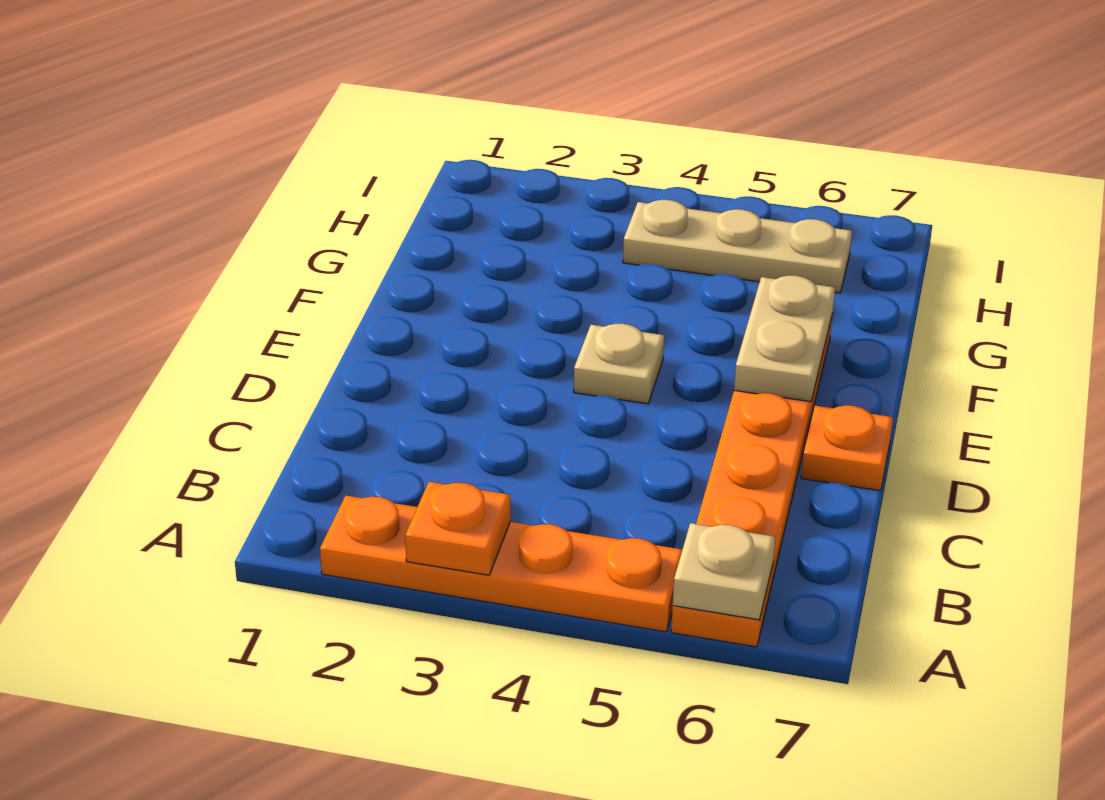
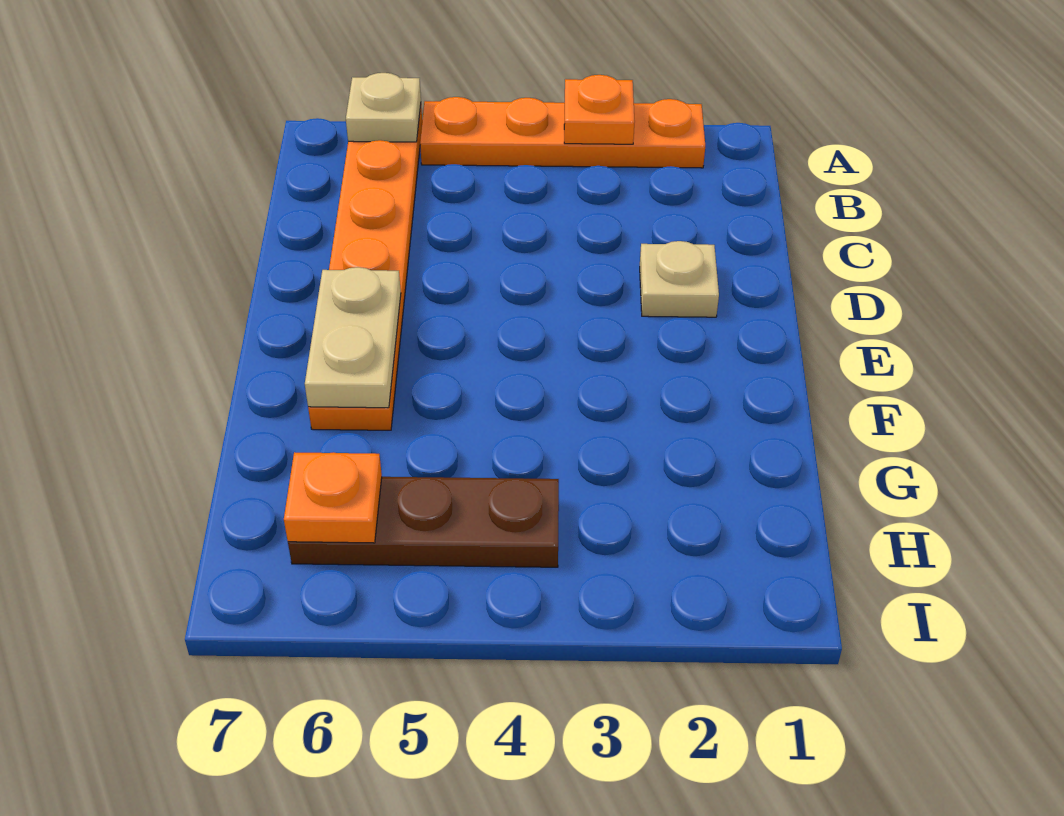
orange plate D7 level 1 -> orange plate H6 level 2
tan plate E4 level 1 -> tan plate D2 level 1
tan plate H4:H6 level 1 -> brown plate H4:H6 level 1

